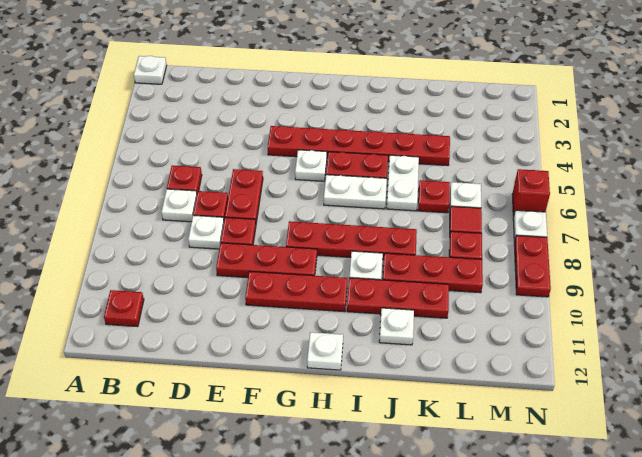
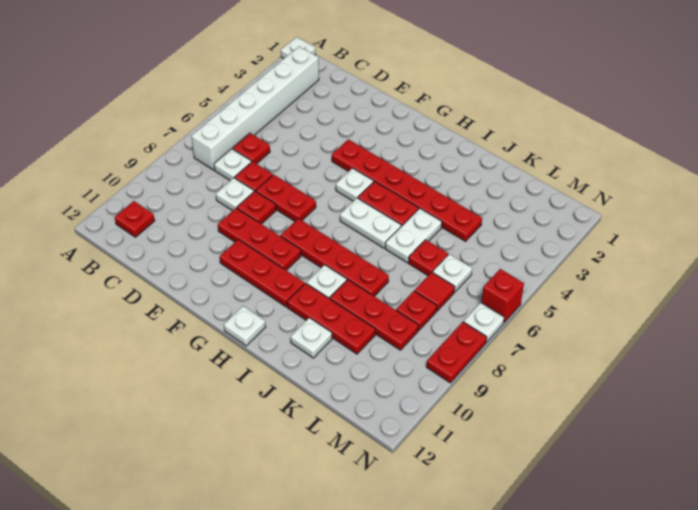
none -> white brick B2:B7 level 1
red plate E6:E7 level 1 -> red plate E7:F7 level 1

